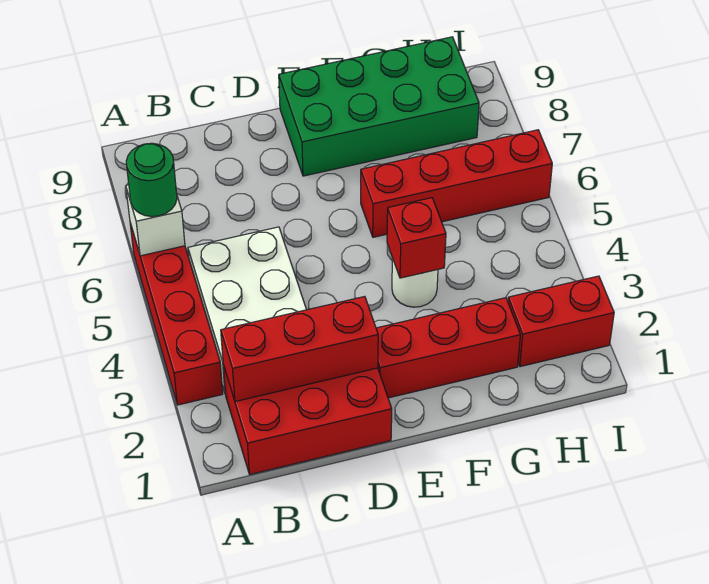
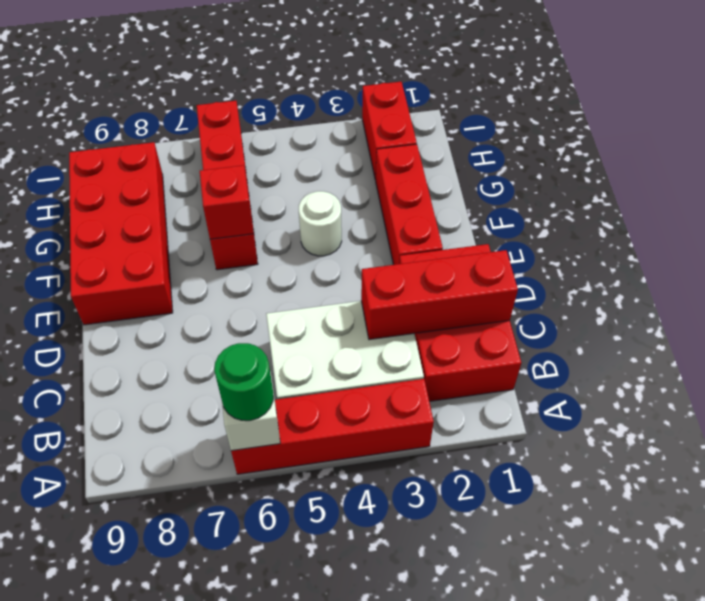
red brick B2:D2 level 2 -> red brick C1:C3 level 2
green brick E8:H9 level 1 -> red brick E8:H9 level 1
red brick F4 level 2 -> red brick F6 level 2

